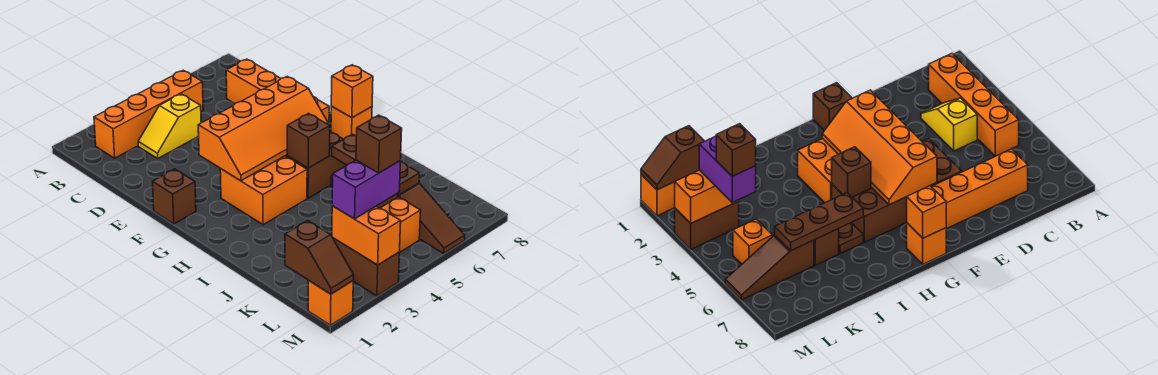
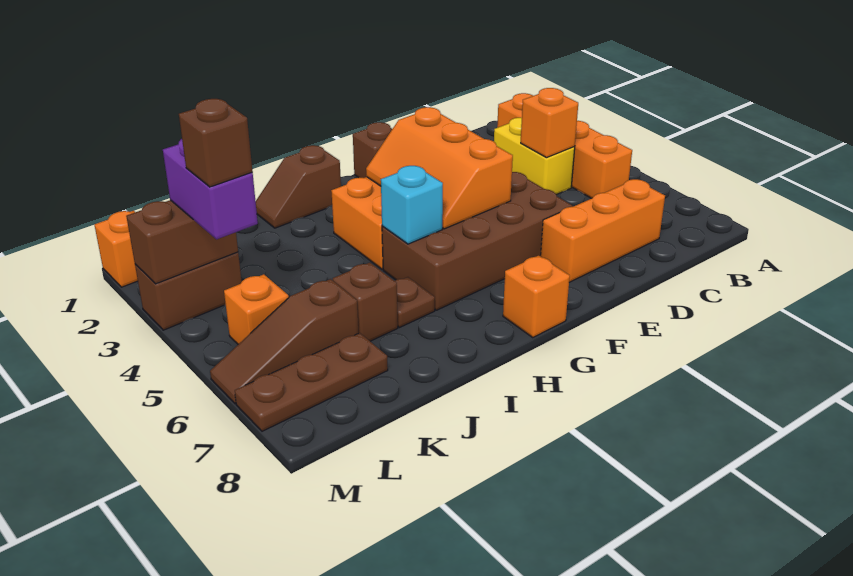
yellow slope C3:C4 level 1 top 4 -> yellow brick C3:C4 level 1
orange brick C7:F7 level 1 -> orange brick C7:E7 level 1
orange slope F3:G6 level 2 top F -> orange slope F3:G5 level 2 top F
orange brick G8 level 2 -> orange brick C4 level 2
brown brick H5 level 2 -> cyan brick H5 level 2
brown plate I6:K6 level 2 -> brown plate K7:M7 level 1
brown slope L1:M1 level 2 top L -> brown slope H1:I1 level 1 top H
orange brick L3:M3 level 2 -> brown brick L3:M3 level 2

